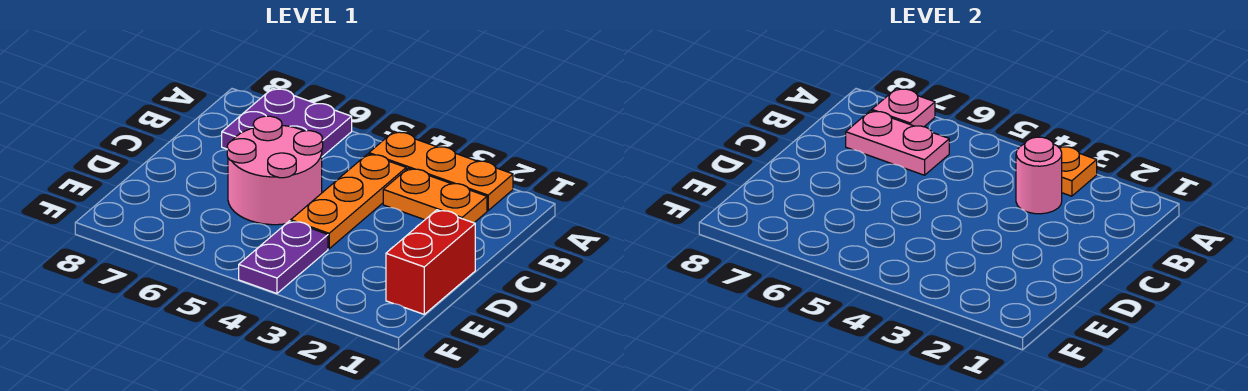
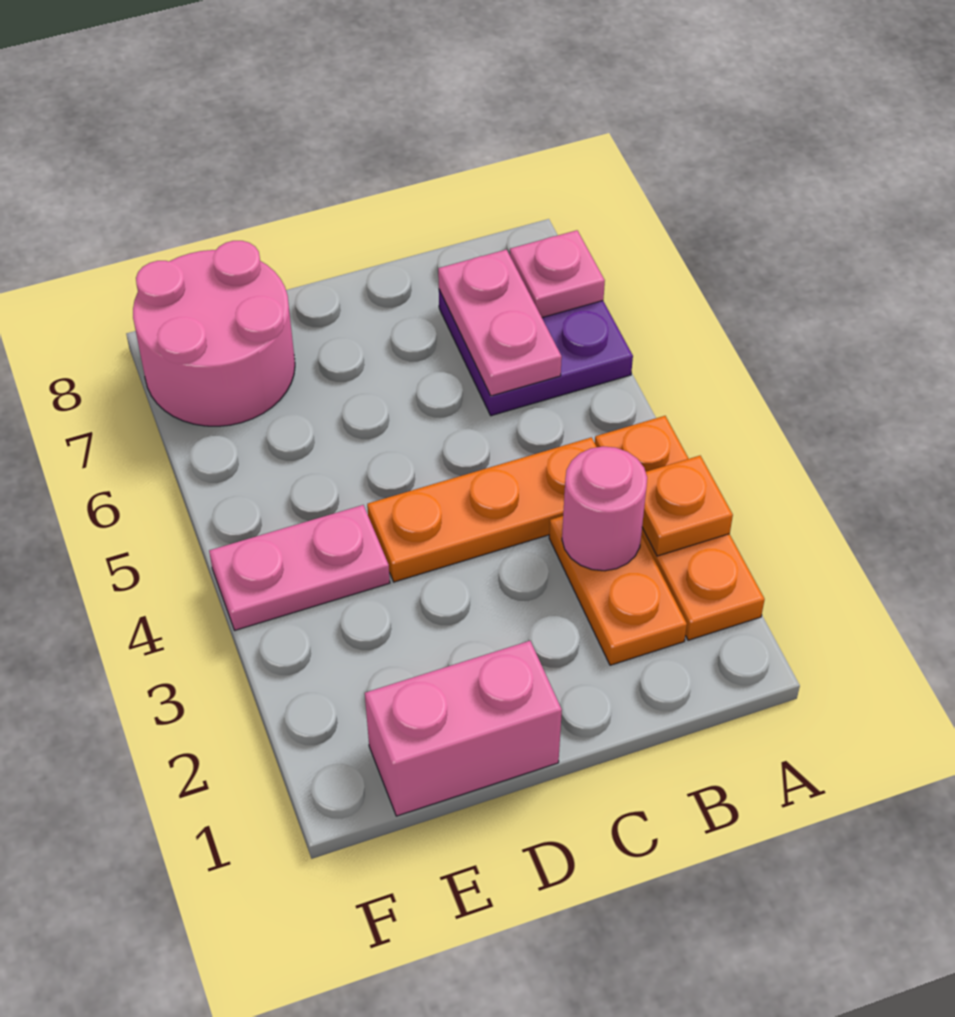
pink round brick C5:D6 level 1 -> pink round brick E7:F8 level 1
red brick D1:E1 level 1 -> pink brick D1:E1 level 1
purple plate E4:F4 level 1 -> pink plate E4:F4 level 1

